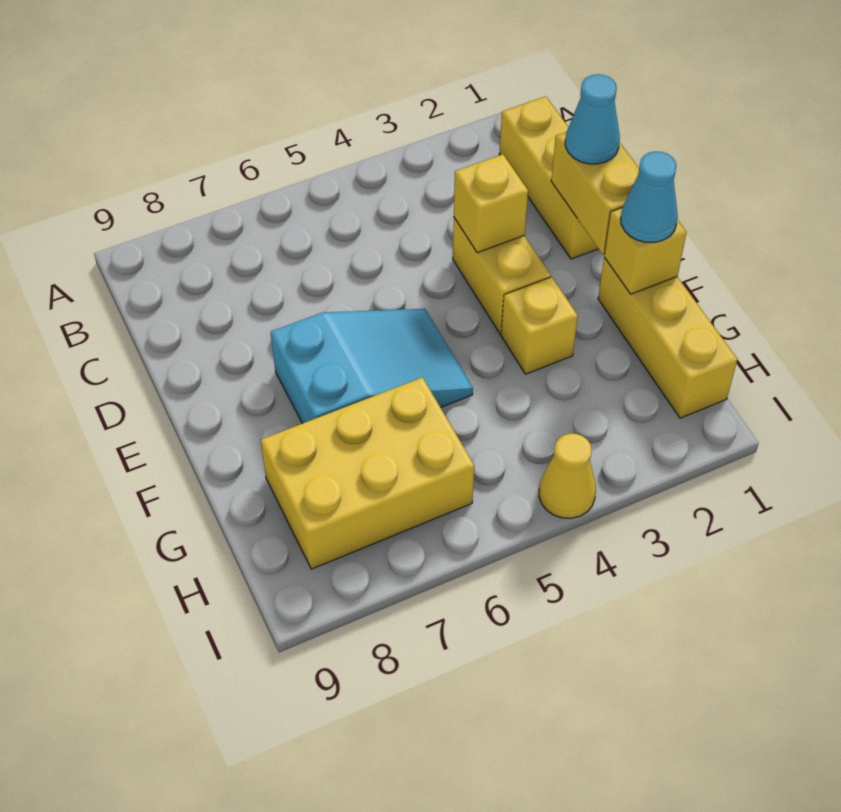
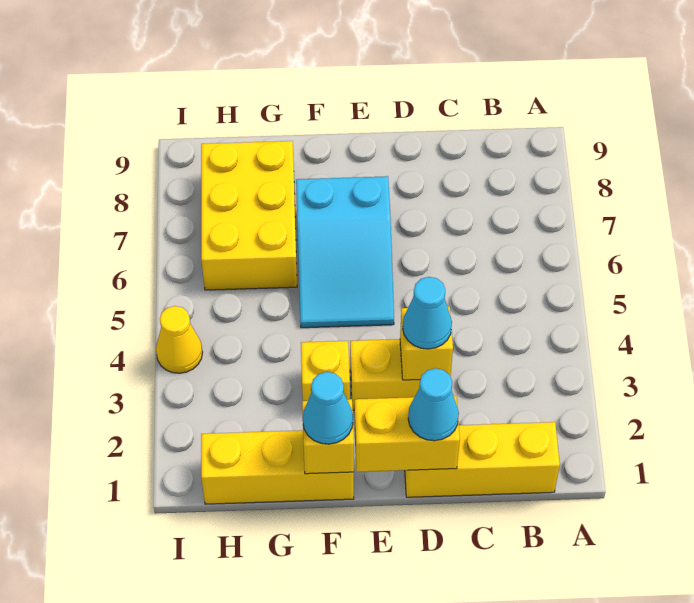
none -> cyan cone D3 level 3

